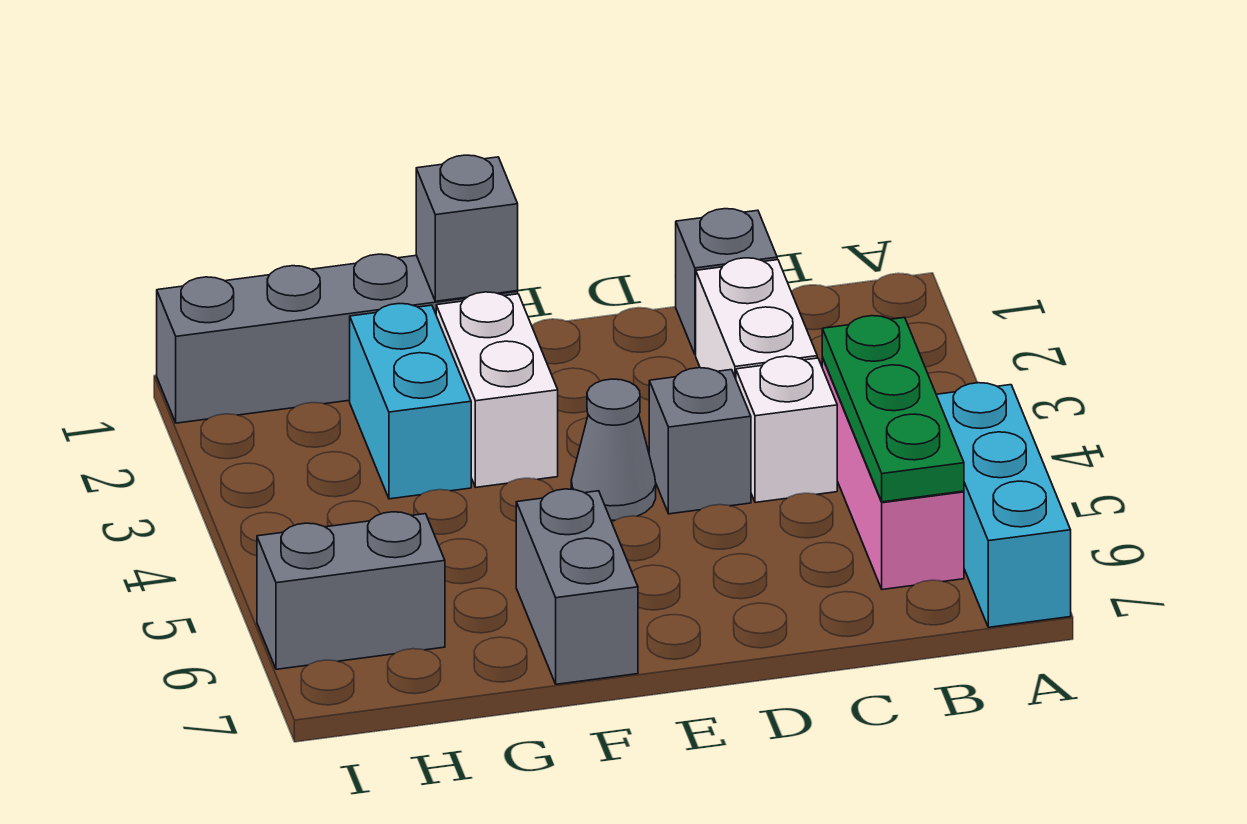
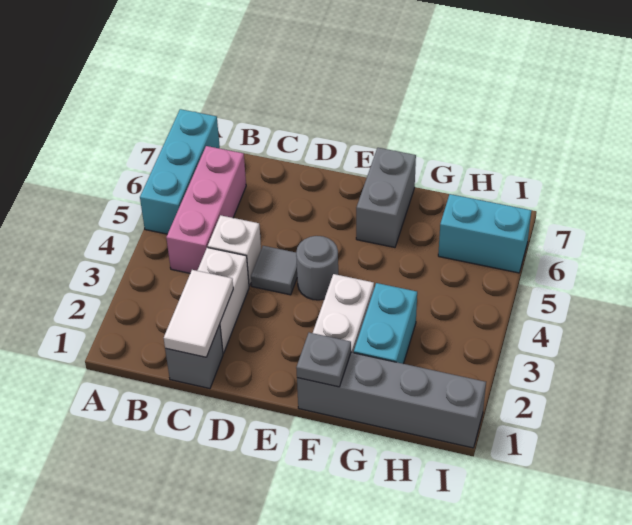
green plate B4:B6 level 2 -> none
none -> white tile C1:C2 level 2
grey brick D4 level 1 -> grey tile D4 level 1
grey cone E4 level 1 -> grey round brick E4 level 1
grey brick F1 level 2 -> grey plate F1 level 2
grey brick H6:I6 level 1 -> cyan brick H6:I6 level 1

